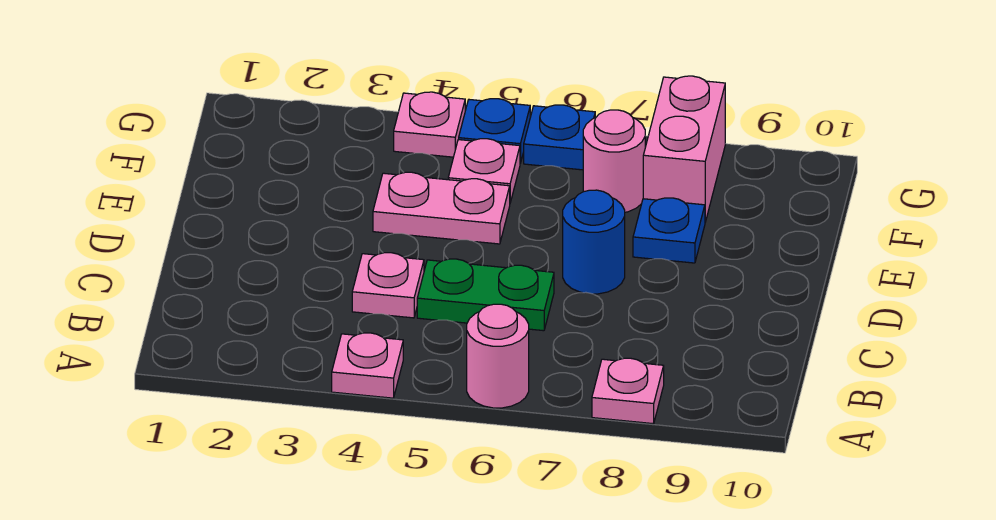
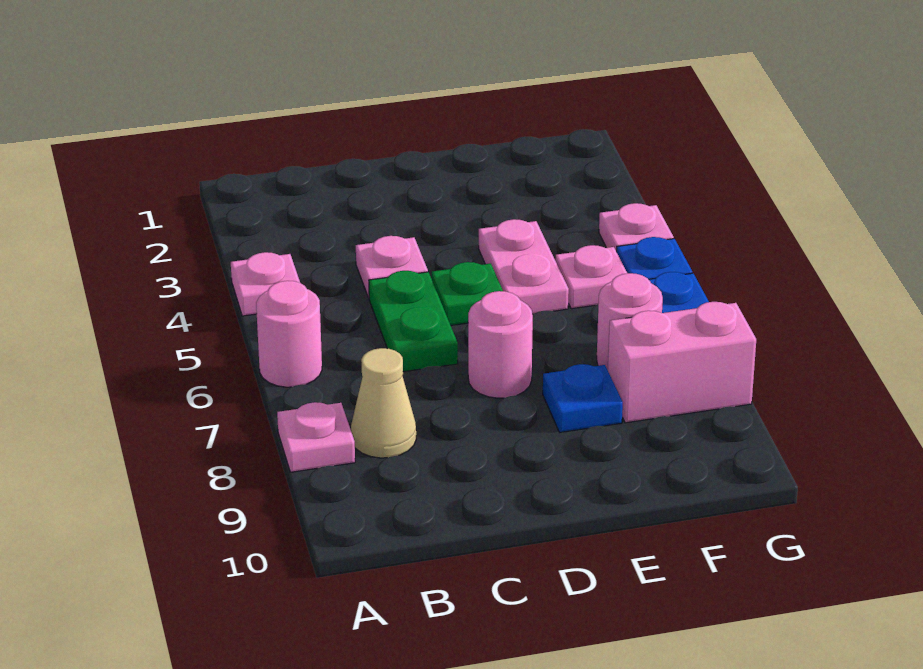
none -> tan cone B8 level 1
none -> green plate D5 level 1
blue round brick D7 level 1 -> pink round brick D7 level 1

